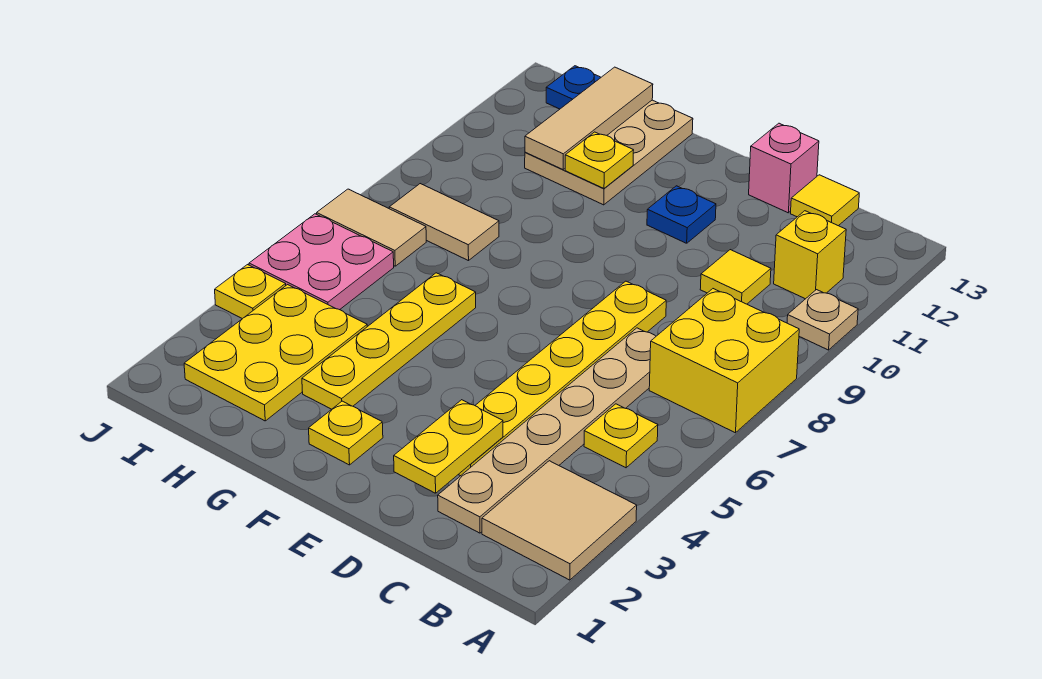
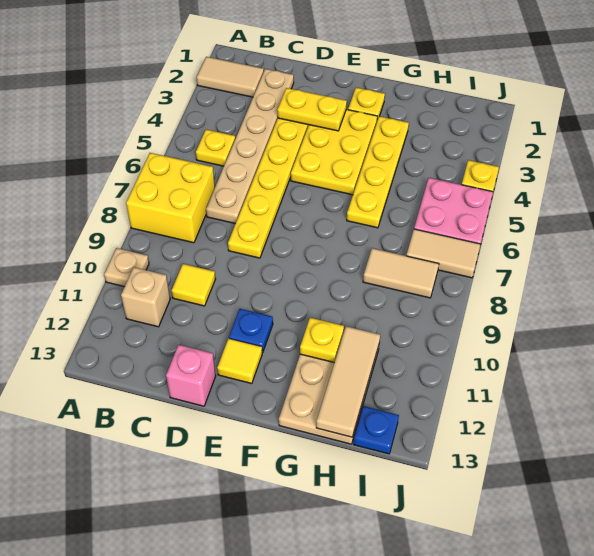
tan tile A2:B3 level 1 -> tan tile A2:B2 level 1
yellow brick B11 level 1 -> tan brick B11 level 1
yellow tile C13 level 1 -> yellow tile E12 level 1
yellow plate D2:D3 level 2 -> yellow plate D3:E3 level 2
yellow plate H2:I4 level 1 -> yellow plate E3:F5 level 1

